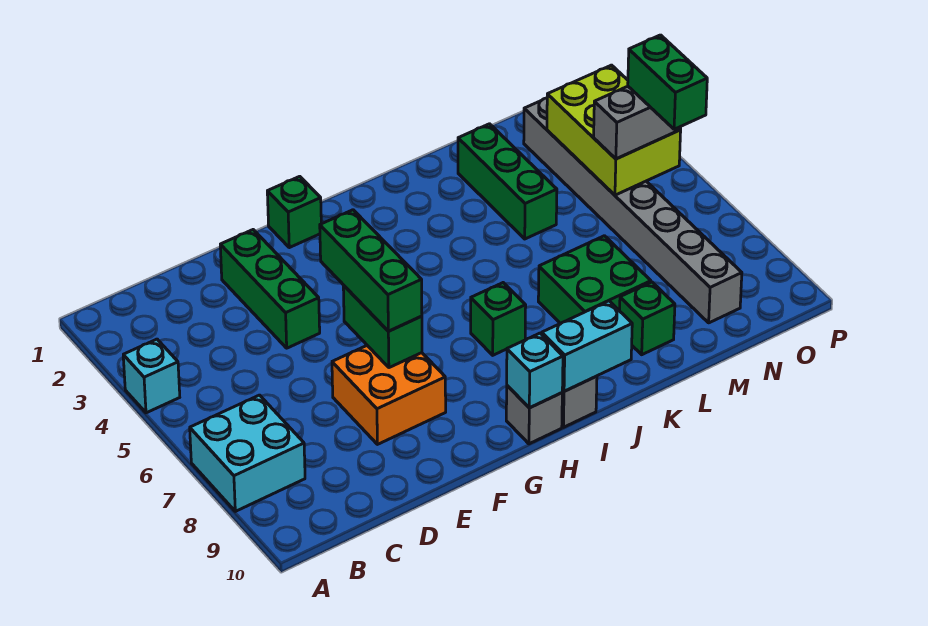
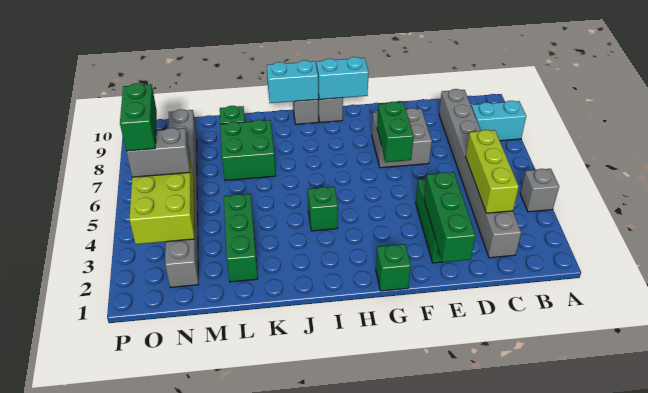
cyan brick A4 level 1 -> grey brick A4 level 1
cyan brick A7:B8 level 1 -> cyan brick A8:B8 level 1
none -> grey brick C2:C9 level 1
none -> lime brick C3:C5 level 2
orange brick E7:F8 level 1 -> grey brick E7:F8 level 1
green brick F5:F7 level 3 -> green brick E1:E3 level 2
cyan brick H10 level 2 -> cyan brick G10:H10 level 2
green brick I7 level 1 -> green brick I4 level 1

